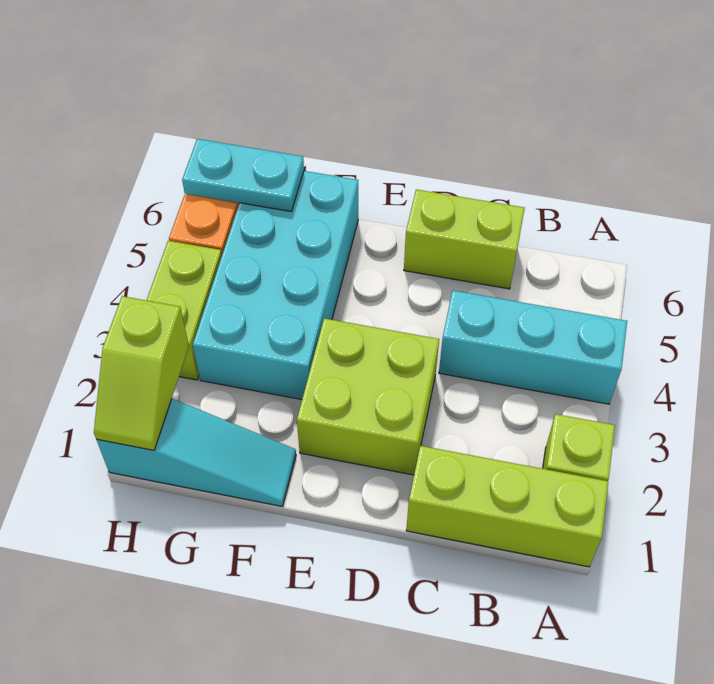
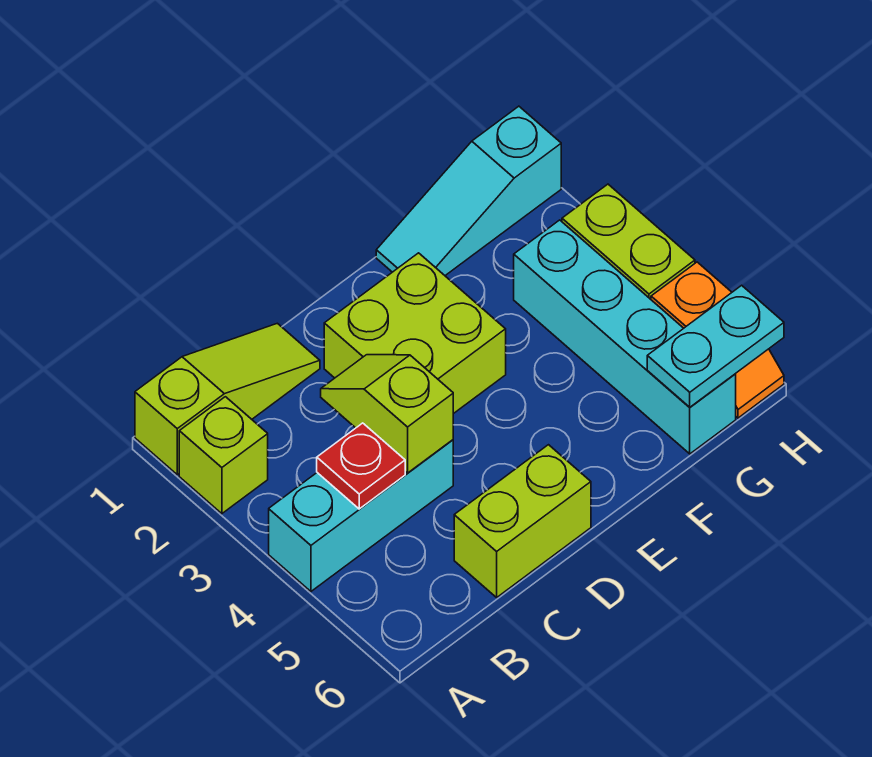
lime brick A1:C1 level 1 -> lime slope A1:C1 level 1 top A
none -> red plate B4 level 2
cyan brick F3:G6 level 1 -> cyan brick G3:G6 level 1
lime slope H1:H2 level 2 top 2 -> lime slope C3:C4 level 2 top 4

